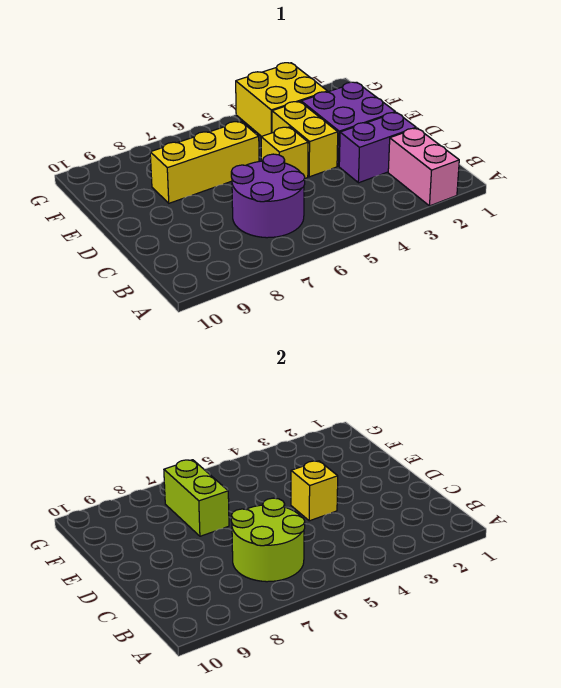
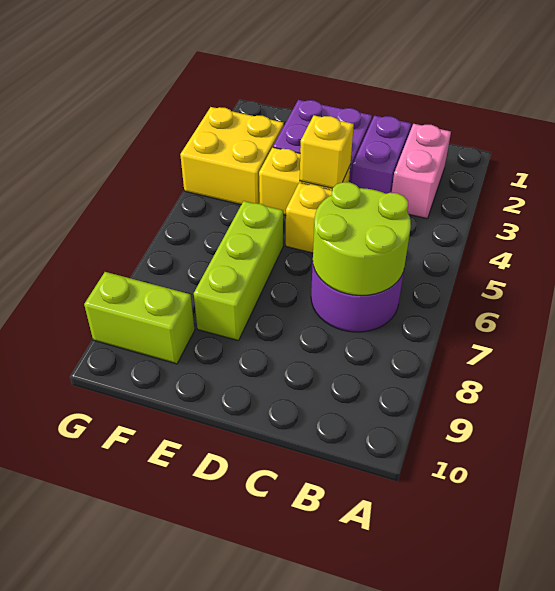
pink brick A2:B2 level 1 -> pink brick B2:B3 level 1
yellow brick E6:E8 level 1 -> lime brick E6:E8 level 1
lime brick E7:F7 level 2 -> lime brick F9:G9 level 1

